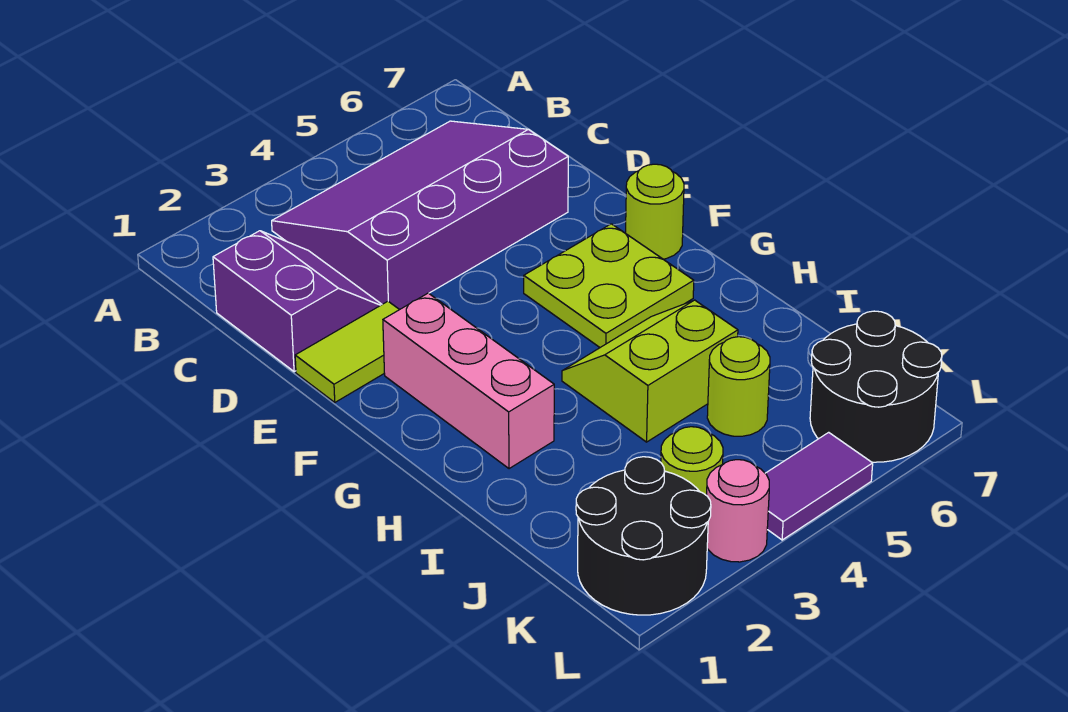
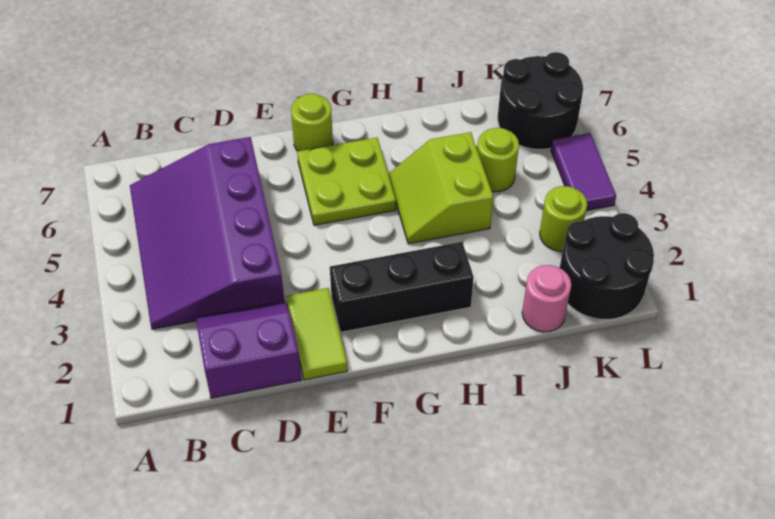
pink brick F2:H2 level 1 -> black brick F2:H2 level 1
pink round brick L3 level 1 -> pink round brick J1 level 1

